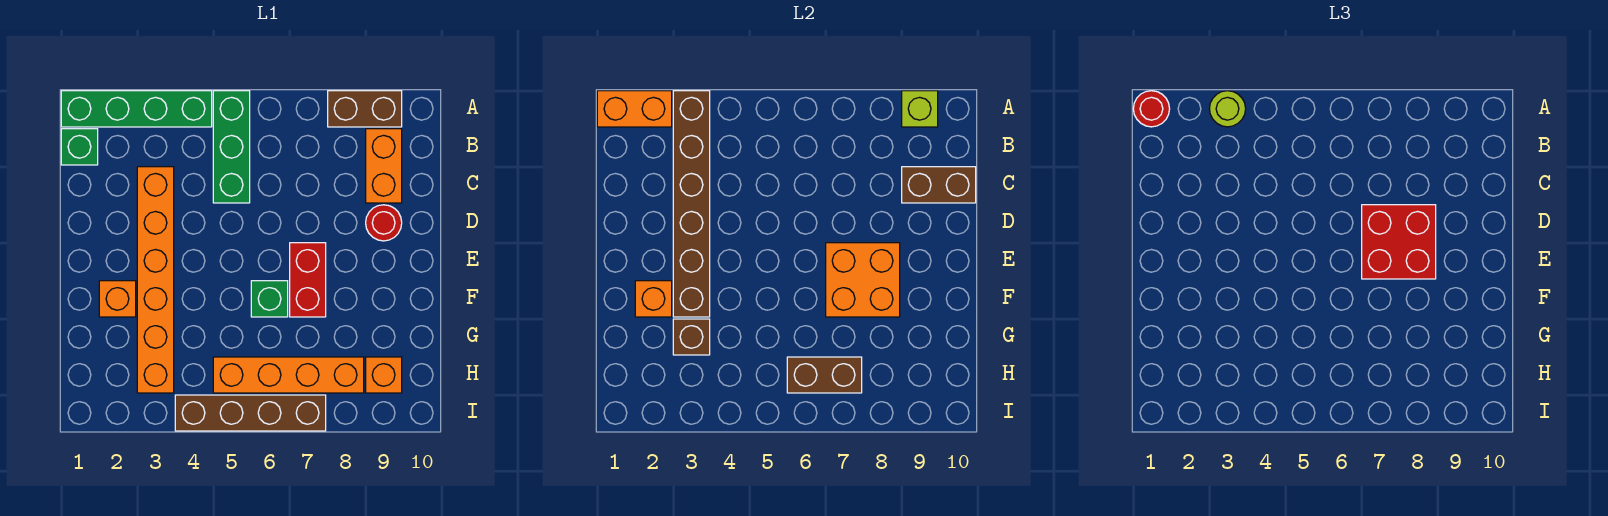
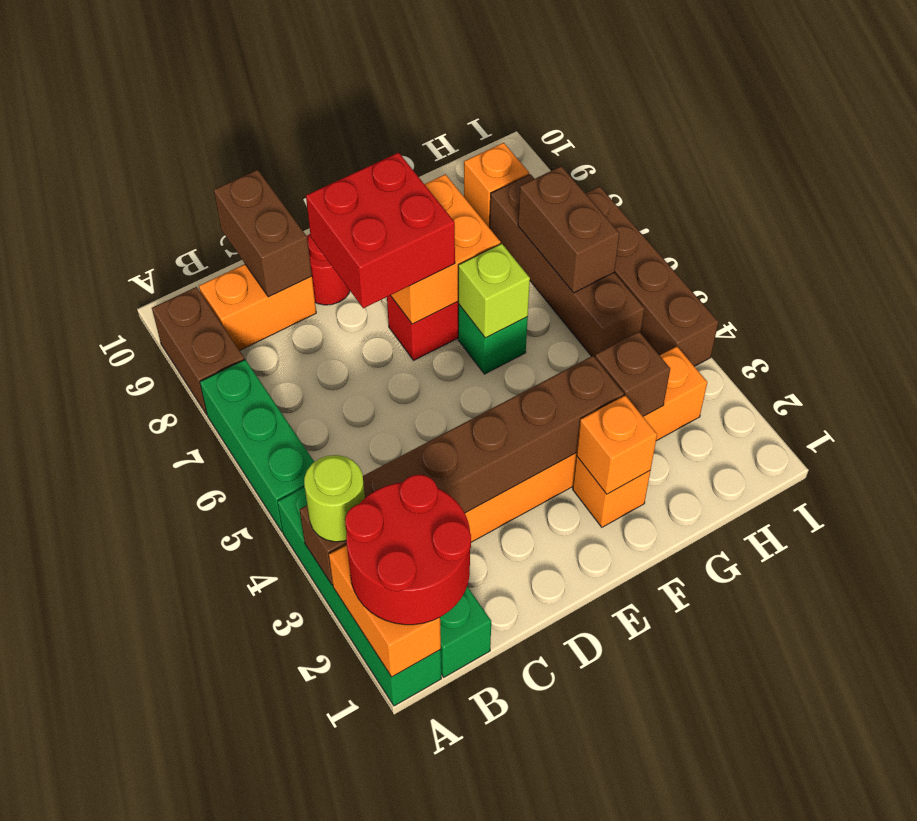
red round brick A1 level 3 -> red round brick A1:B2 level 3
green brick A5:C5 level 1 -> green brick A5:A7 level 1
lime brick A9 level 2 -> lime brick F6 level 2
orange brick H5:H8 level 1 -> brown brick H5:H8 level 1

